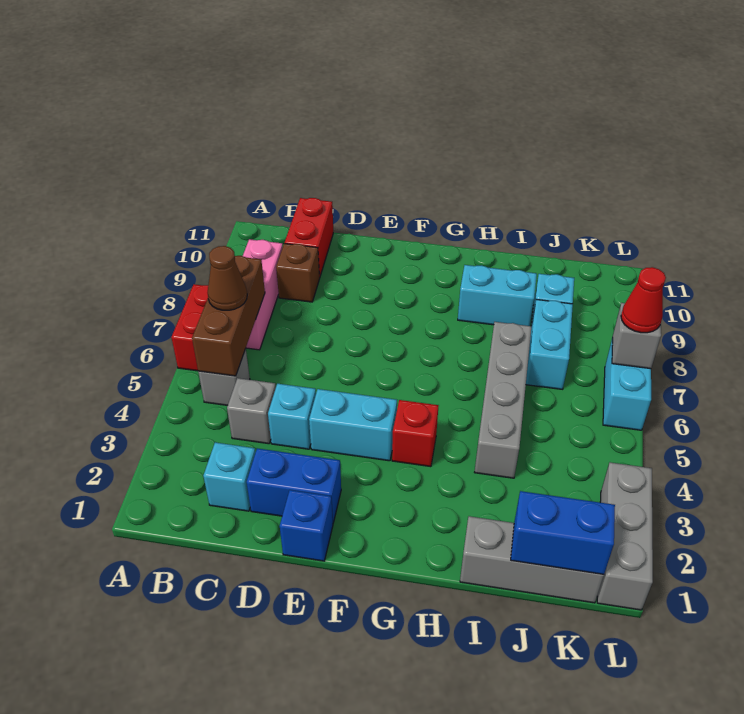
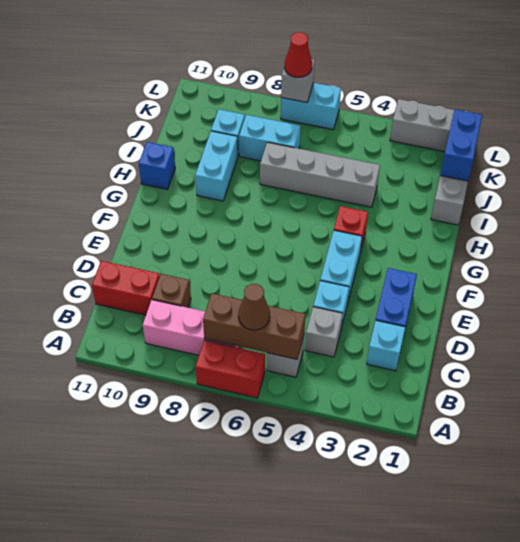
blue brick E1 level 1 -> blue brick H11 level 1

